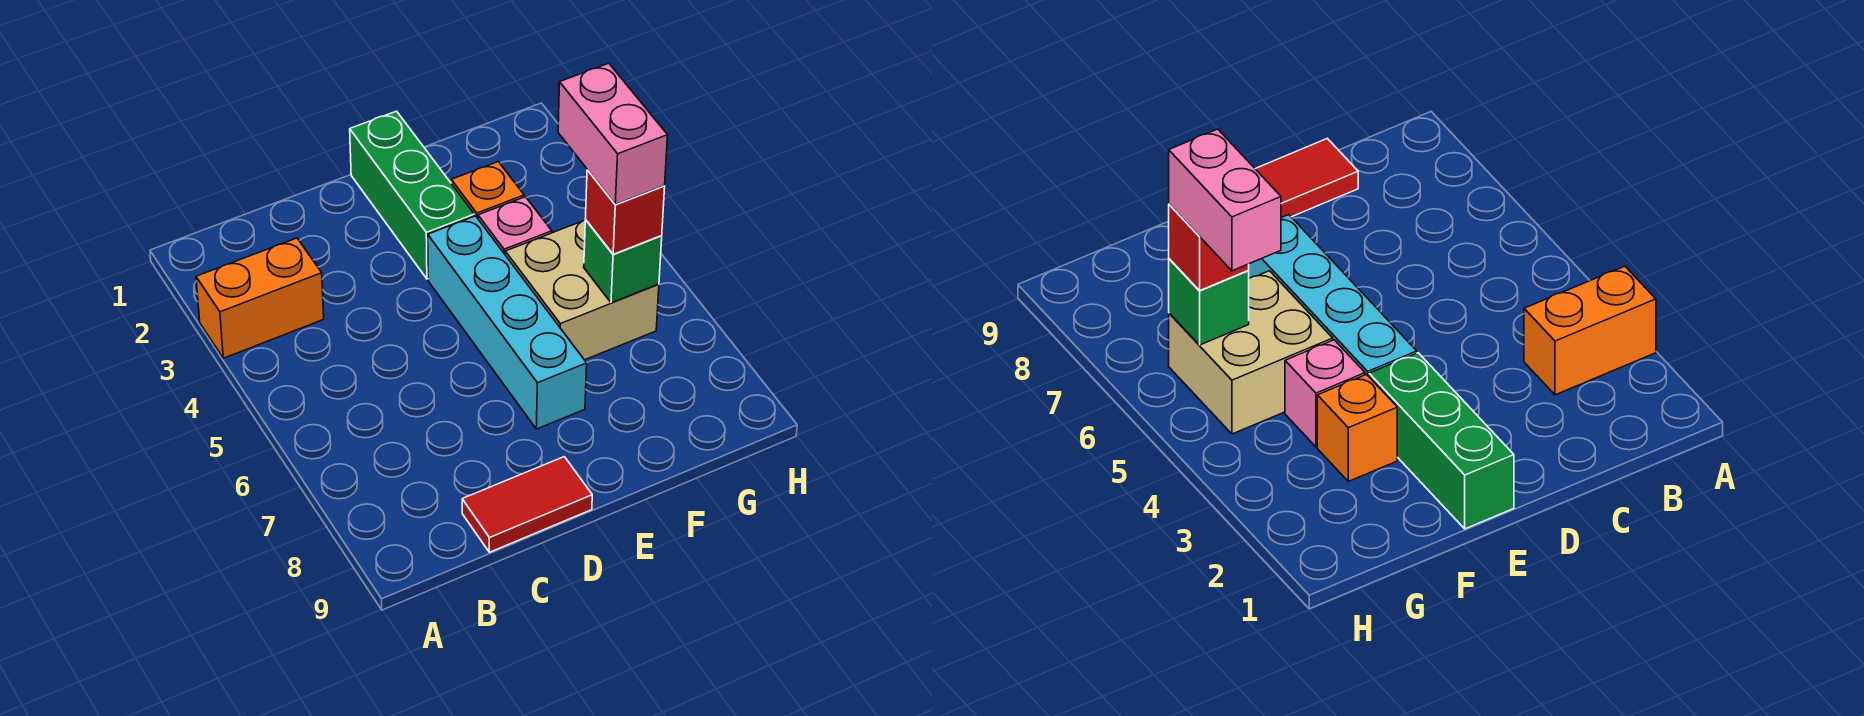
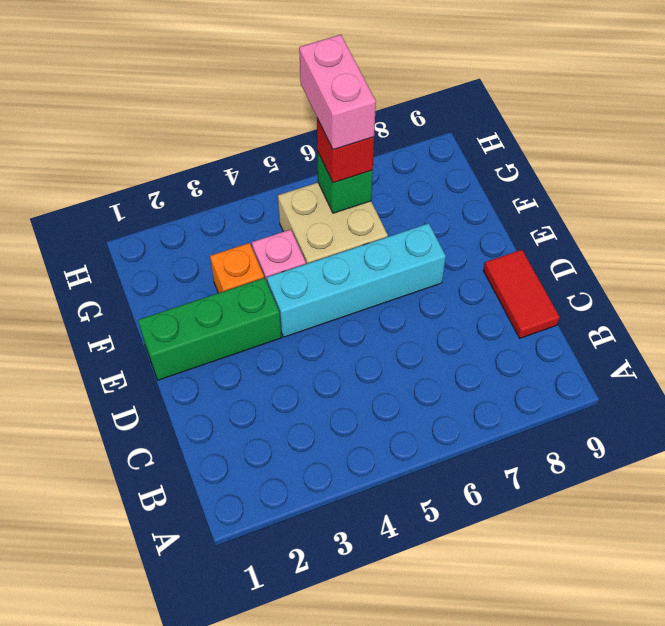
orange brick A3:B3 level 1 -> none
pink brick G5:G6 level 4 -> pink brick G6:H6 level 4

